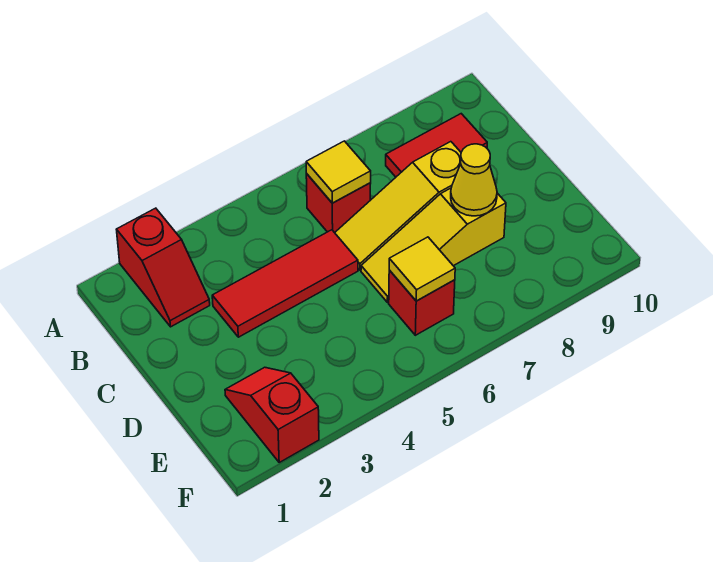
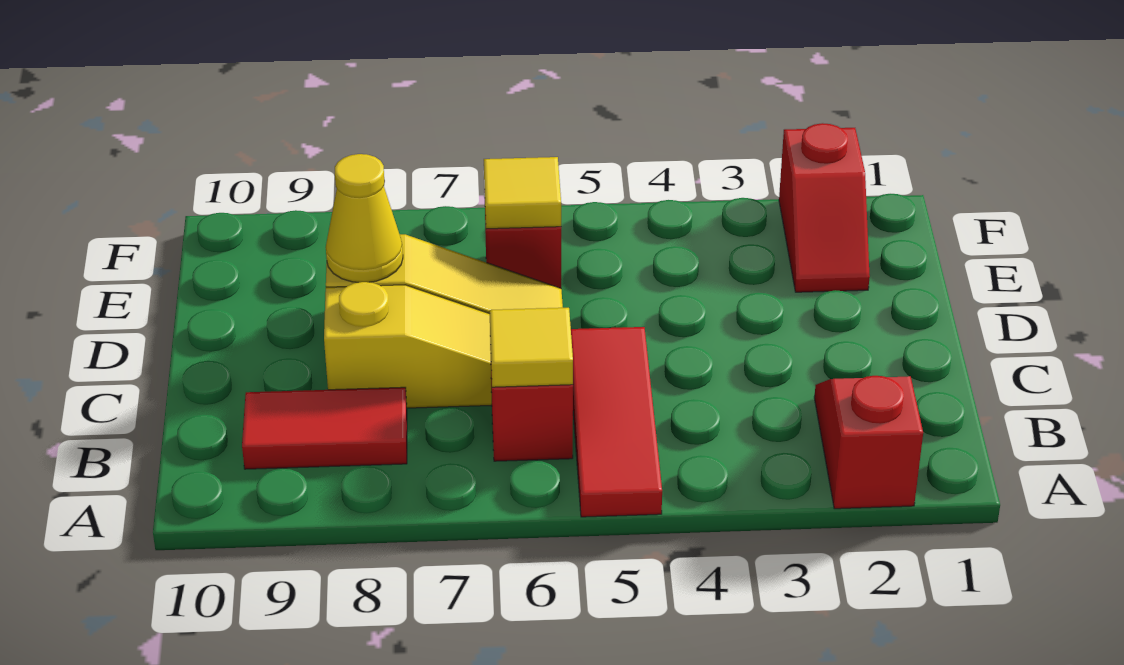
red tile C3:C5 level 1 -> red tile A5:C5 level 1

